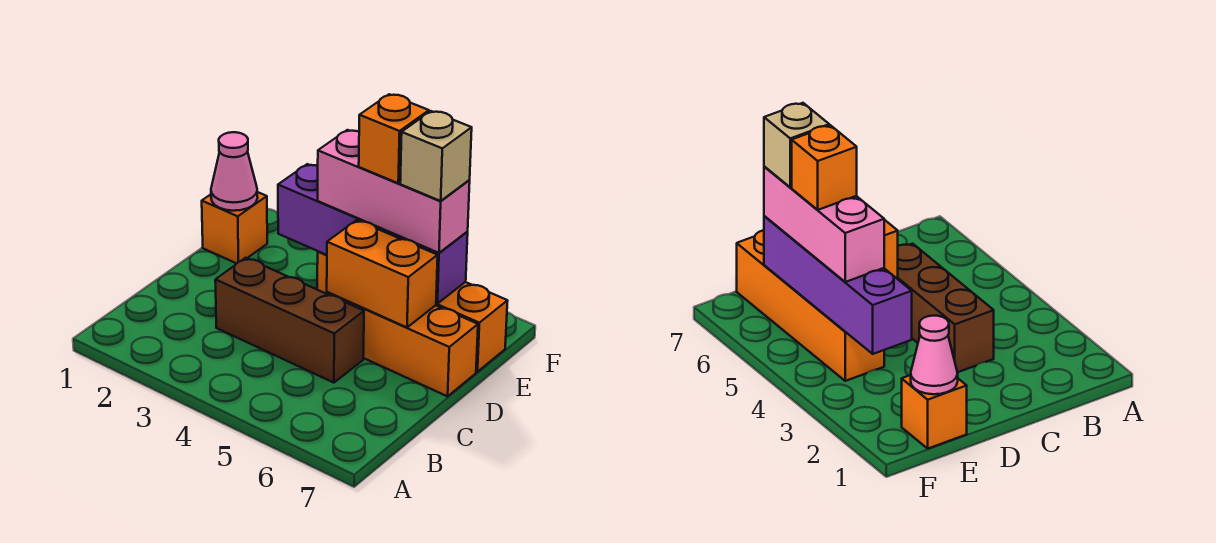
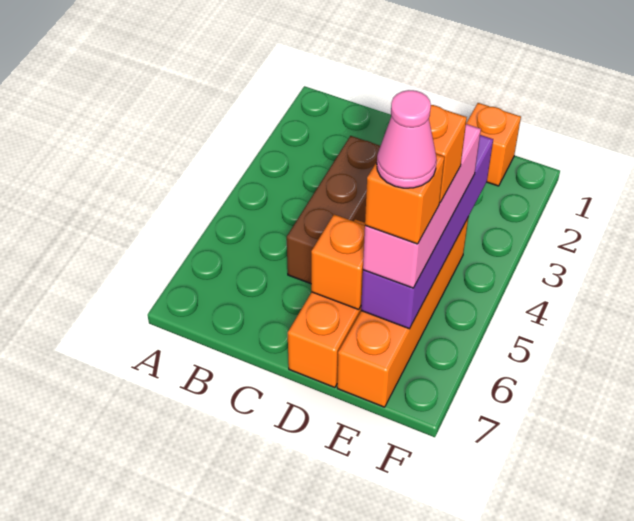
orange brick D5:D6 level 2 -> orange brick D6 level 2
pink cone E1 level 2 -> pink cone E6 level 5
tan brick E6 level 4 -> orange brick E6 level 4

